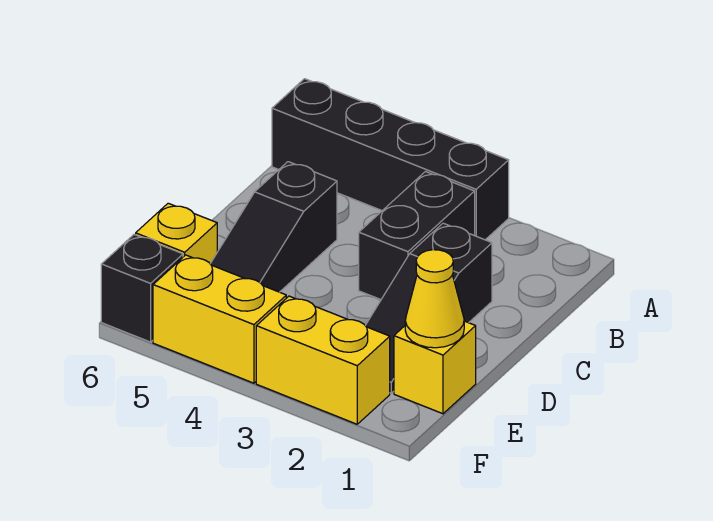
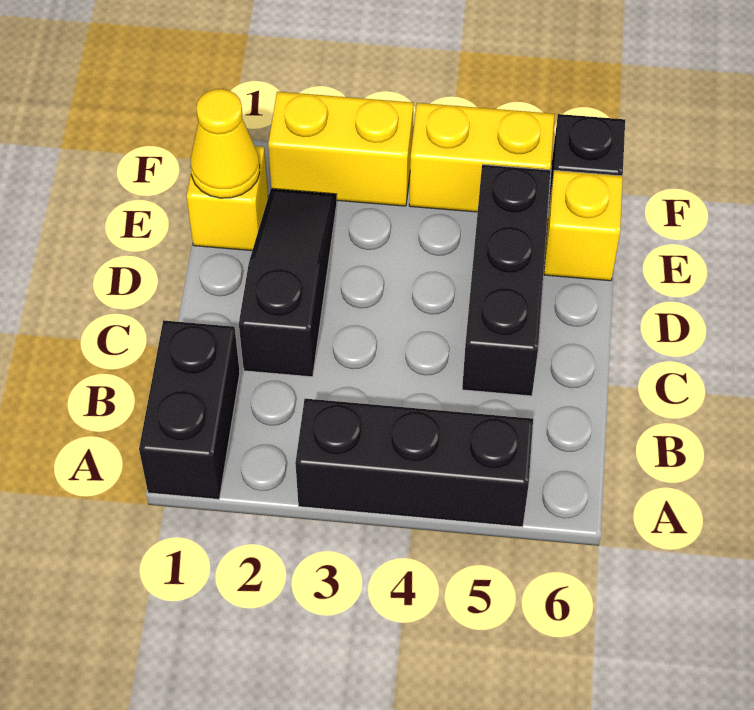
black brick A3:A6 level 1 -> black brick A3:A5 level 1
black brick B3:C3 level 1 -> black brick A1:B1 level 1
black slope C5:E5 level 1 top C -> black brick C5:E5 level 1

